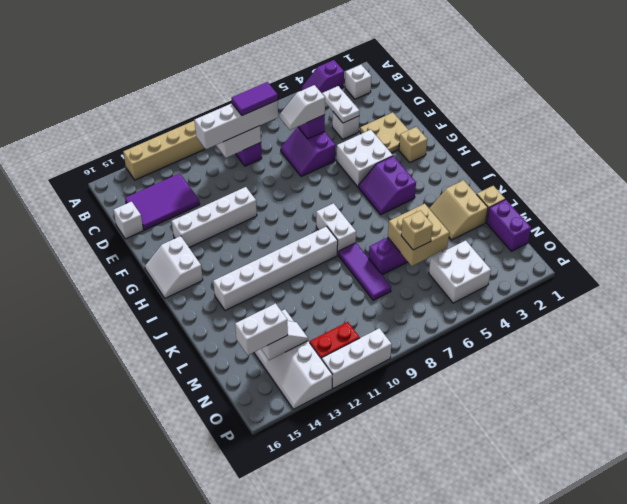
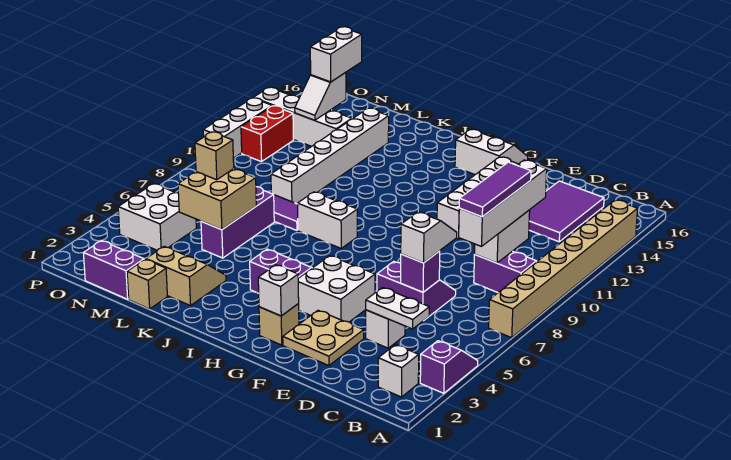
purple tile C8:C9 level 4 -> purple tile C8:C10 level 4
white brick D16 level 1 -> white brick G2 level 2
white brick J9:J14 level 1 -> white brick L9:L14 level 1

